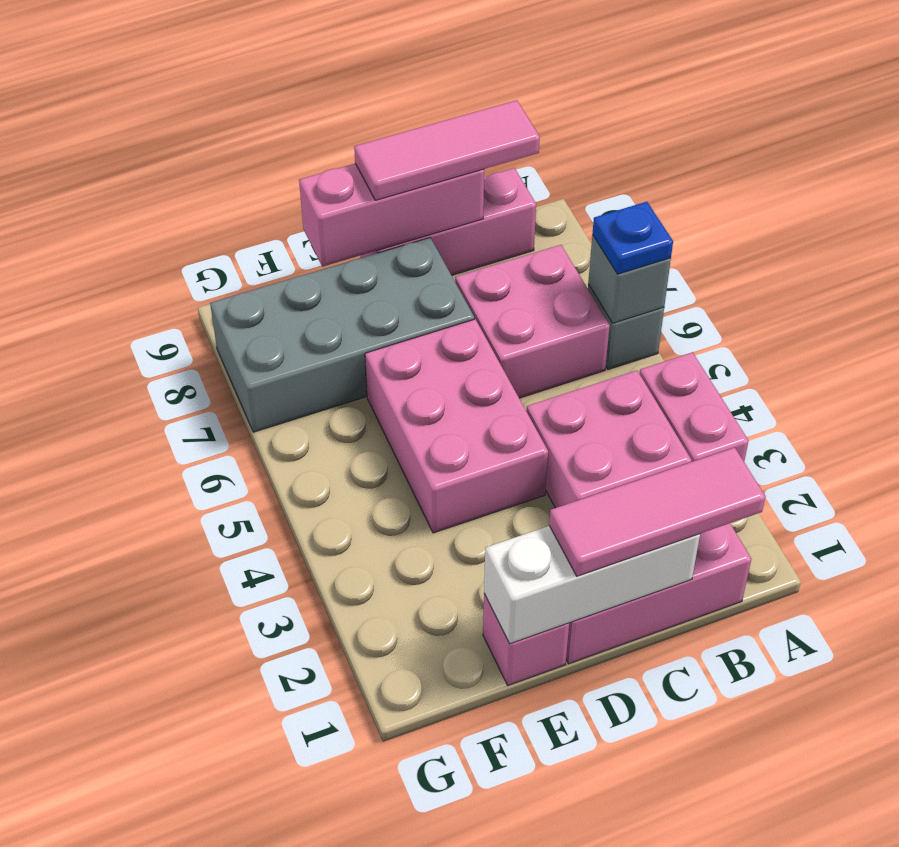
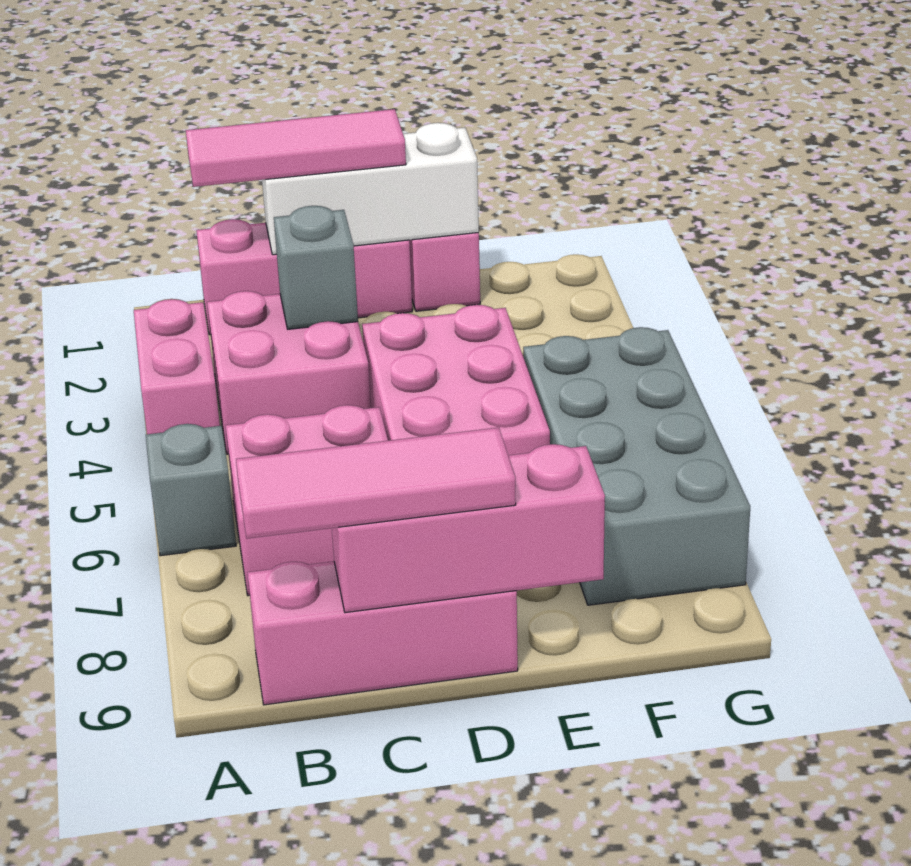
grey brick A6 level 2 -> grey brick C3 level 2
blue plate A6 level 3 -> none
grey brick D7:G8 level 1 -> grey brick F5:G8 level 1

